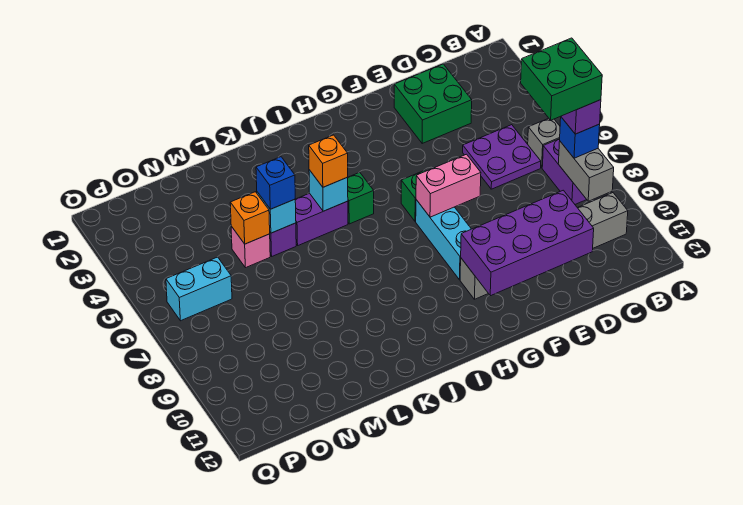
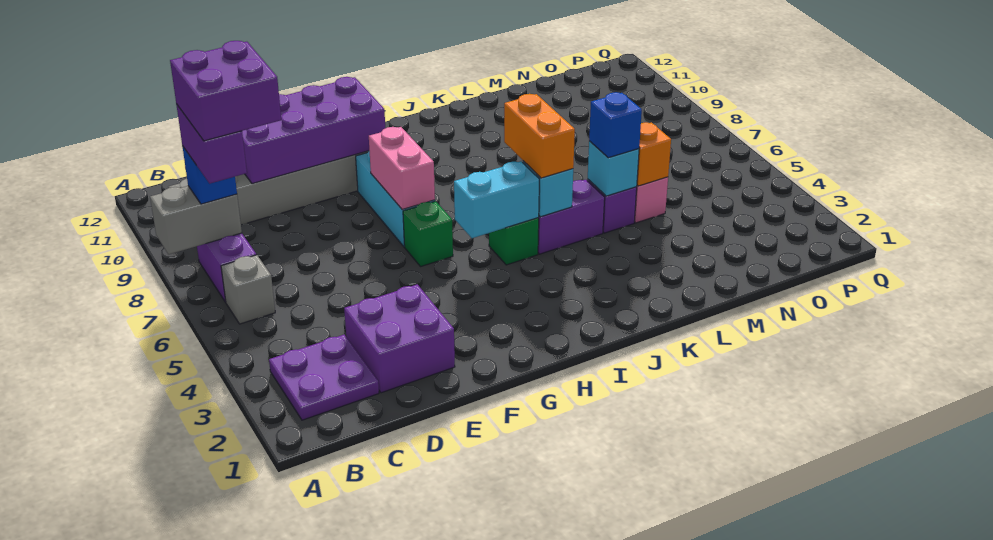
green brick B7:C8 level 5 -> purple brick B7:C8 level 5
grey brick B8:B9 level 2 -> grey brick A8:B8 level 2
purple plate C5:D6 level 1 -> purple plate B2:C3 level 1
green brick D2:E3 level 1 -> purple brick D2:E3 level 1
pink brick F7:G7 level 2 -> pink brick G7:G8 level 2
orange brick J5 level 3 -> orange brick J5:J6 level 3
cyan brick O6:P6 level 1 -> cyan brick H5:I5 level 2

